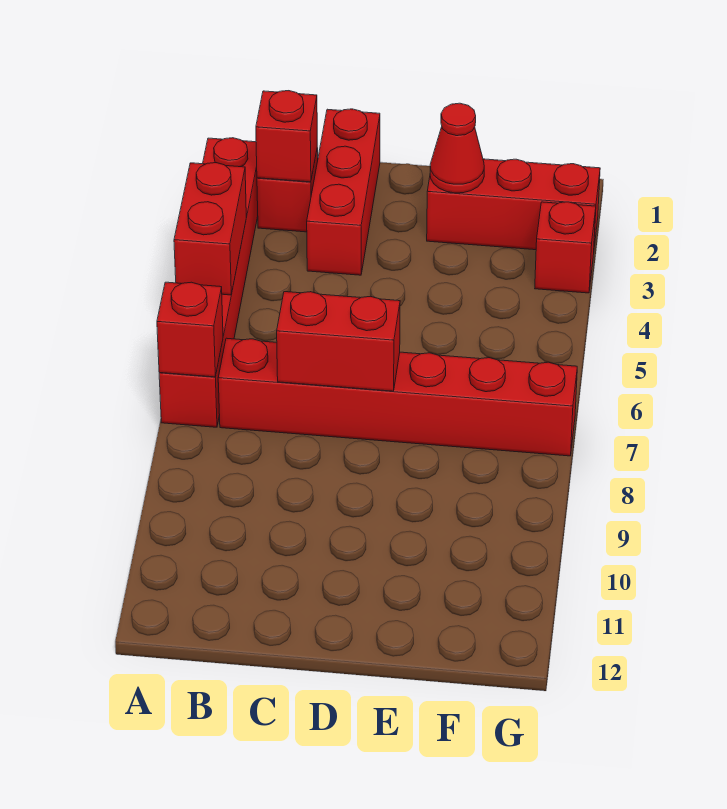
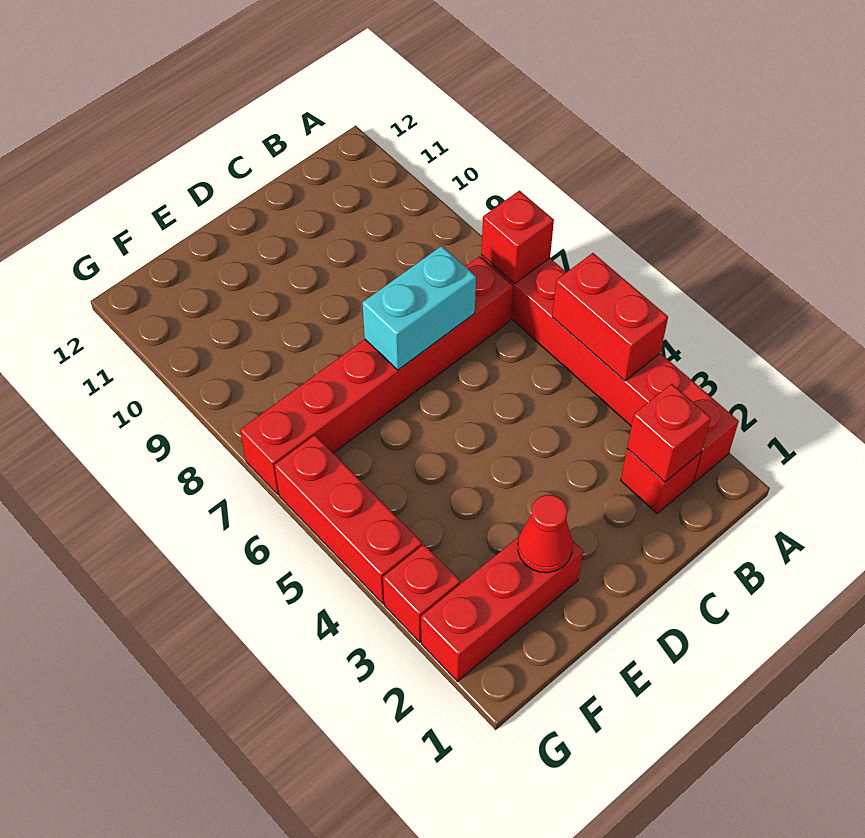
red brick C1:C3 level 1 -> red brick G4:G6 level 1
red brick C7:D7 level 2 -> cyan brick C7:D7 level 2

